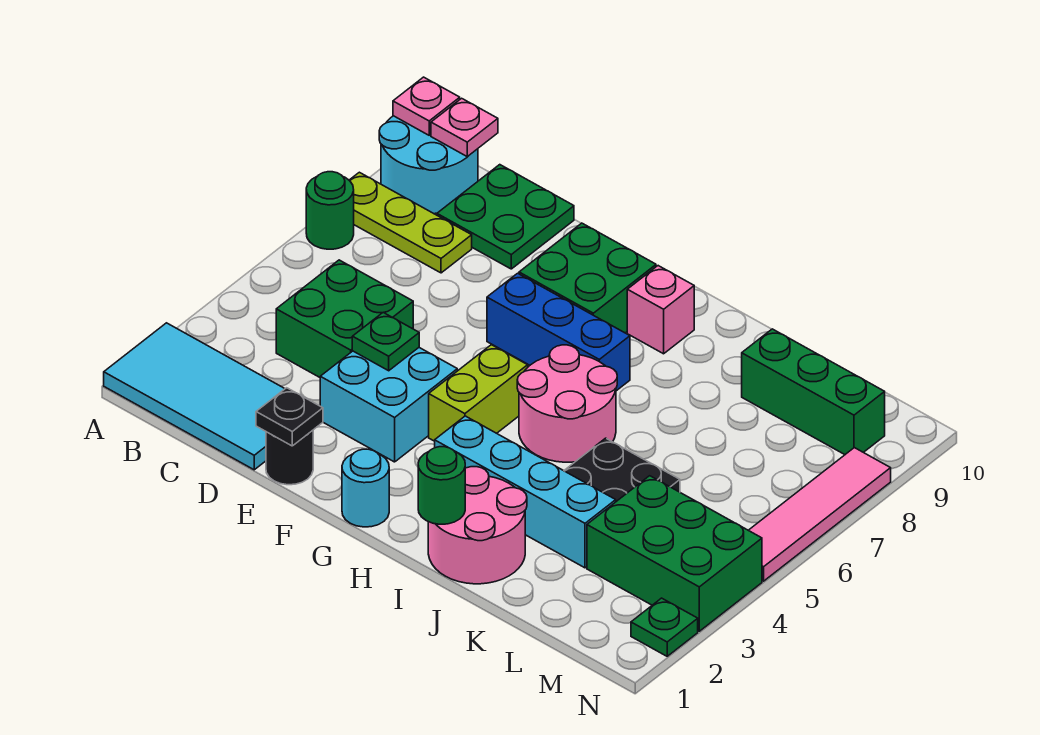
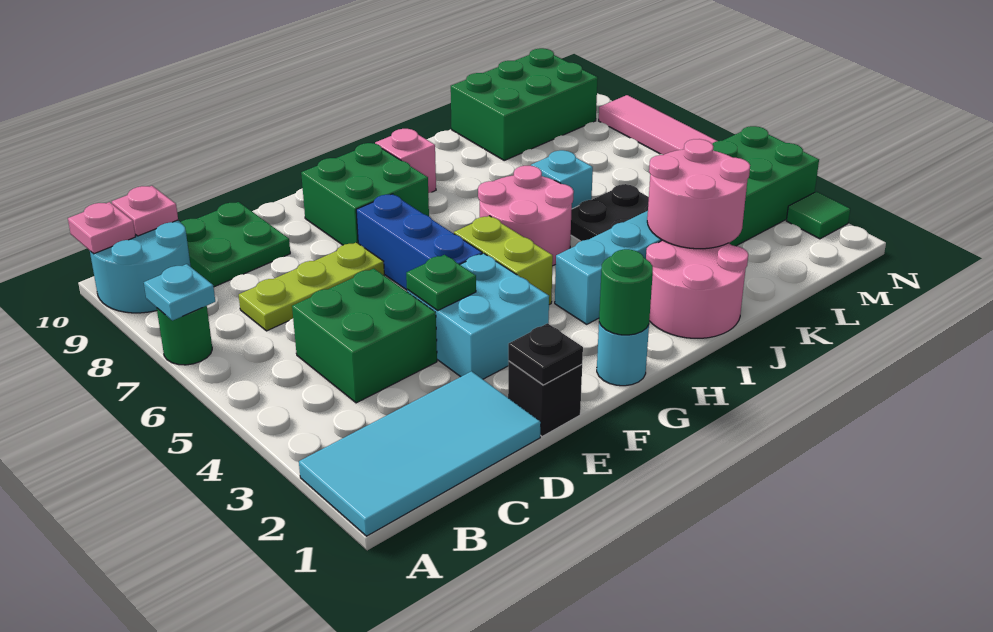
none -> cyan plate A7 level 2
lime plate A8:C8 level 1 -> lime plate C7:E7 level 1
black round brick E1 level 1 -> black brick E1 level 1
blue brick F7:H7 level 1 -> blue brick F5:F7 level 1
green round brick I1 level 2 -> green round brick G1 level 2
none -> pink round brick J2:K3 level 2
none -> cyan brick J6 level 1
green brick K9:M9 level 1 -> green brick K9:M10 level 1
green plate N2 level 1 -> green tile N2 level 1

